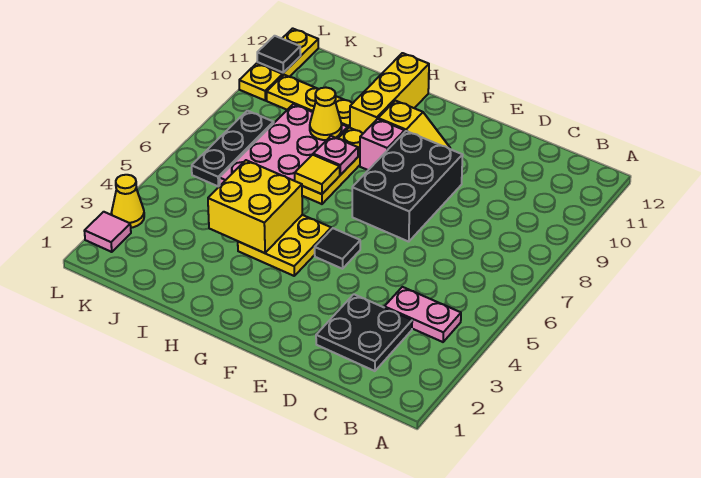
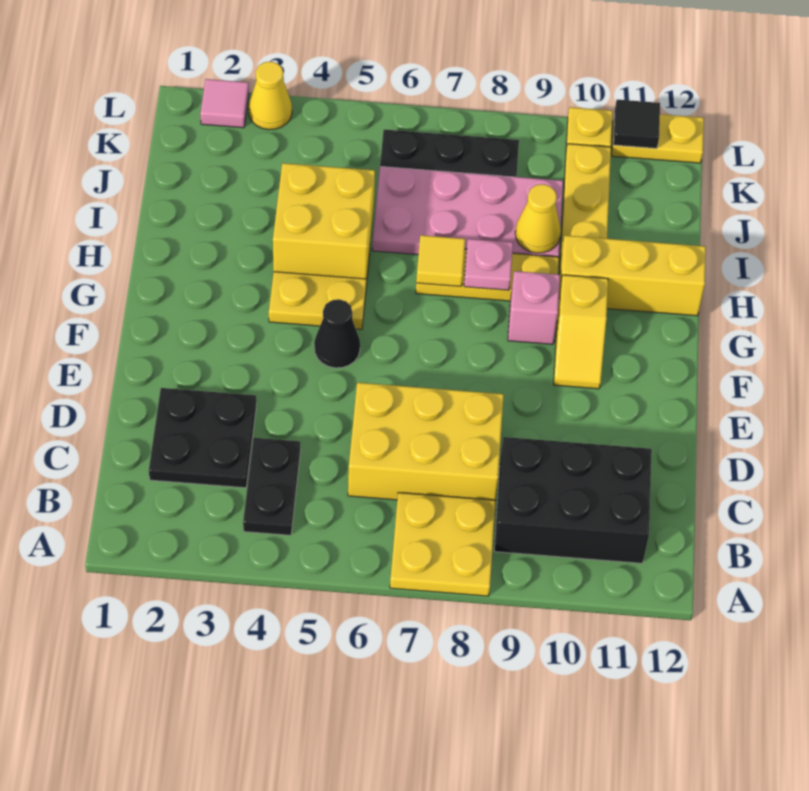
none -> yellow plate A7:B8 level 1
pink plate B4:C4 level 1 -> black plate B4:C4 level 1
none -> yellow brick C6:D8 level 1
black brick E7:F9 level 1 -> black brick B9:C11 level 1
black tile F5 level 1 -> black cone F5 level 1

